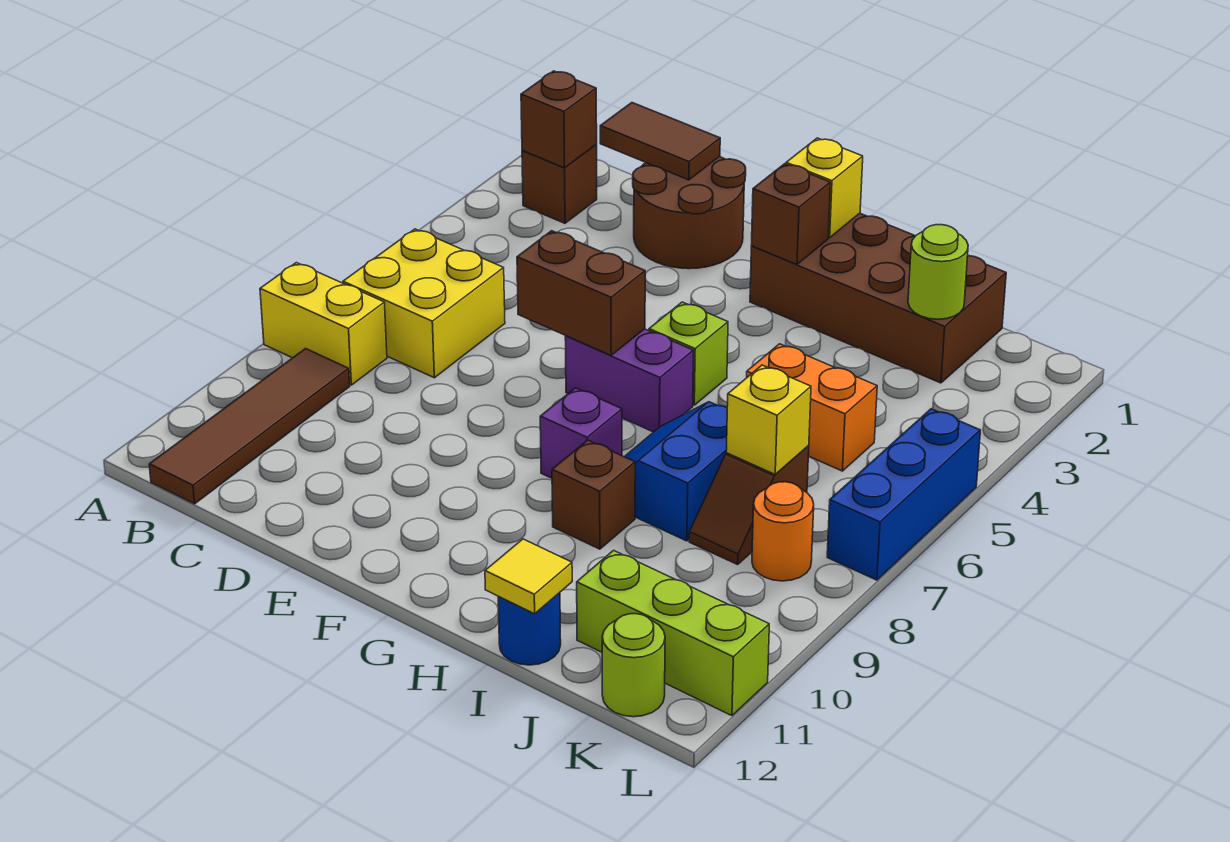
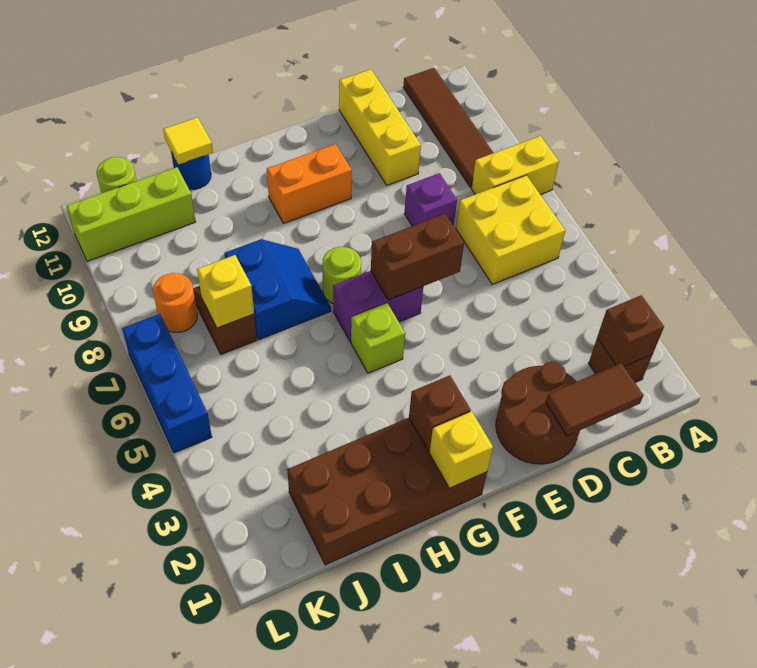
none -> yellow brick D10:D12 level 1
purple brick G8 level 1 -> purple brick D8 level 1
brown brick H9 level 1 -> none
orange brick I5:J5 level 1 -> orange brick F10:G10 level 1
lime round brick J2 level 2 -> lime round brick G7 level 1

